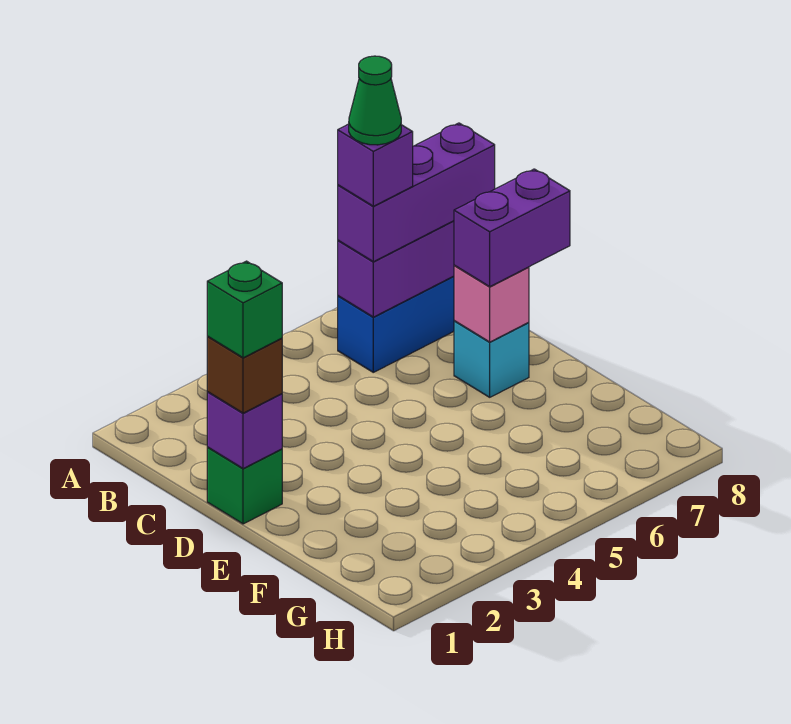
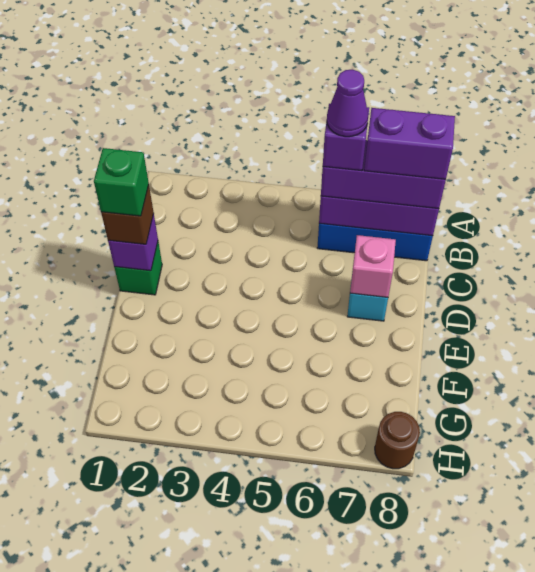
green cone B6 level 5 -> purple cone B6 level 5
purple brick D7:D8 level 3 -> purple brick B7:B8 level 4
none -> brown round brick H8 level 1

